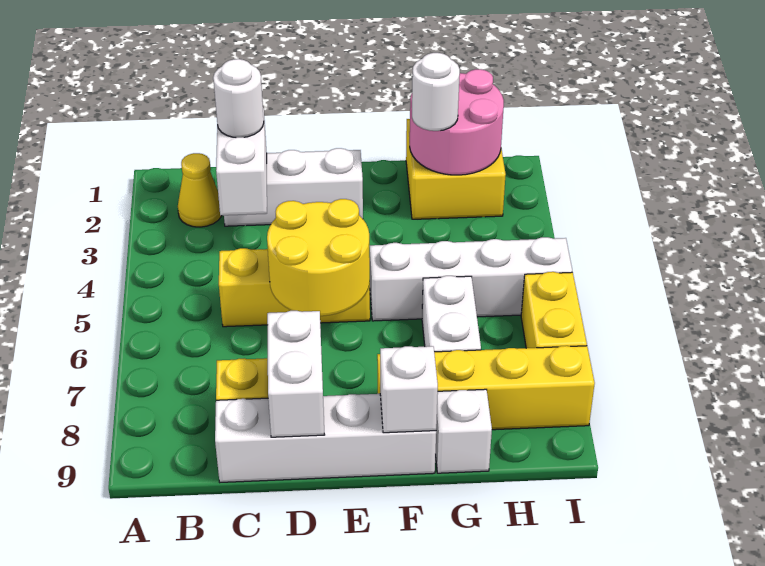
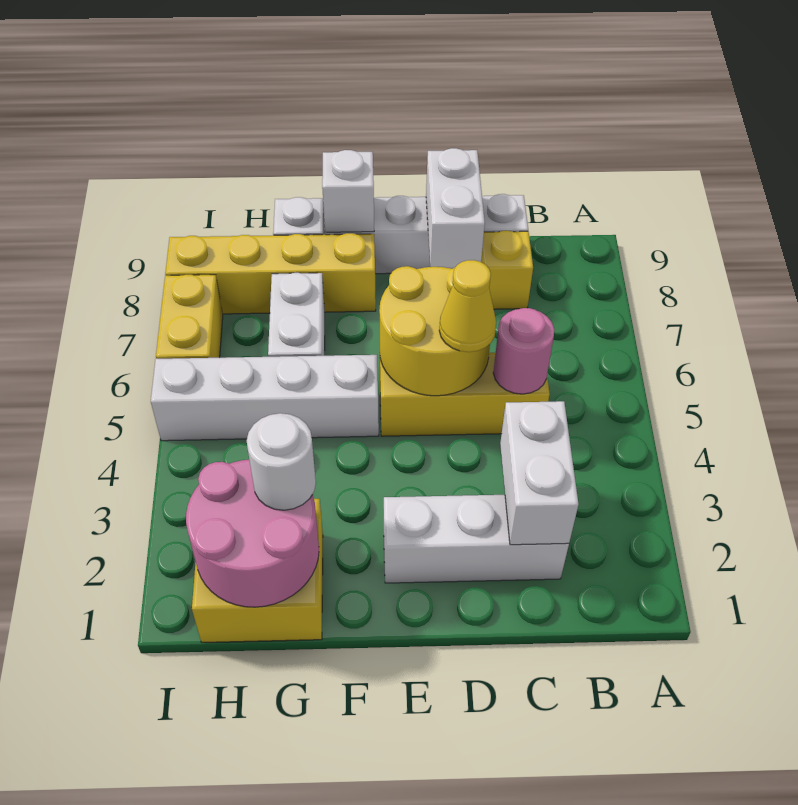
yellow cone B2 level 1 -> yellow cone D5 level 3
white round brick C2 level 3 -> none
none -> pink round brick C5 level 2

